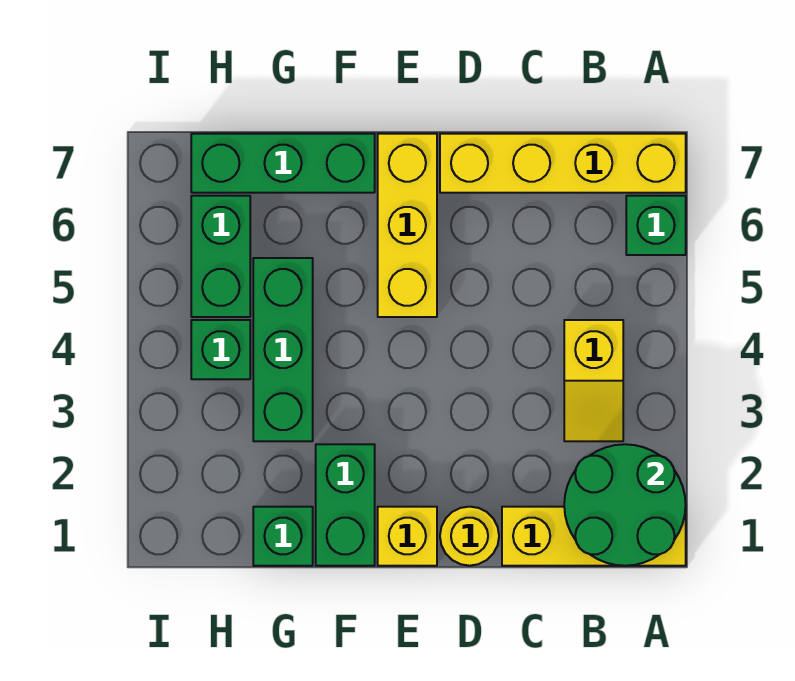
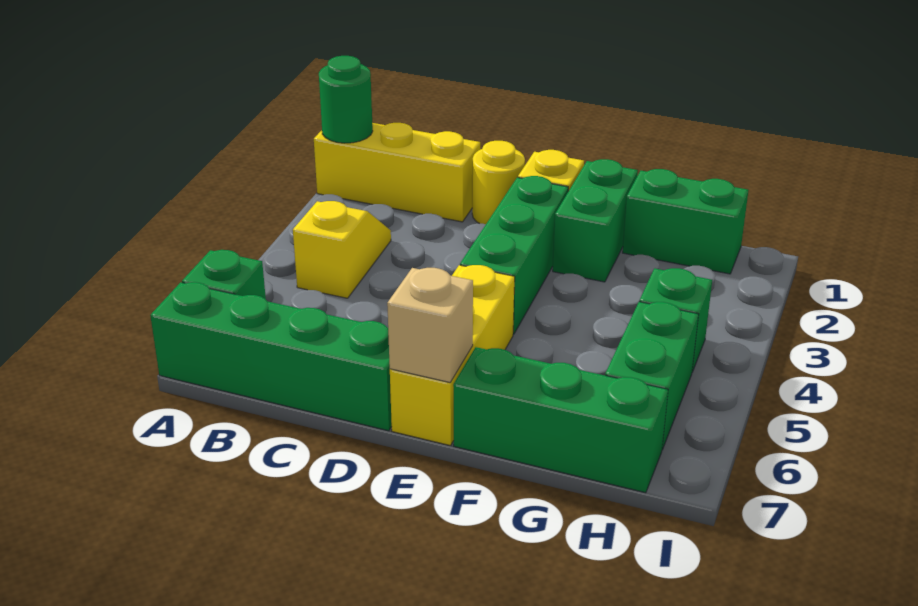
green round brick A1:B2 level 2 -> green round brick A1 level 2
yellow brick A7:D7 level 1 -> green brick A7:D7 level 1
none -> tan brick E7 level 2
green brick G1 level 1 -> green brick G1:H1 level 1
green brick G3:G5 level 1 -> green brick E2:E4 level 1

